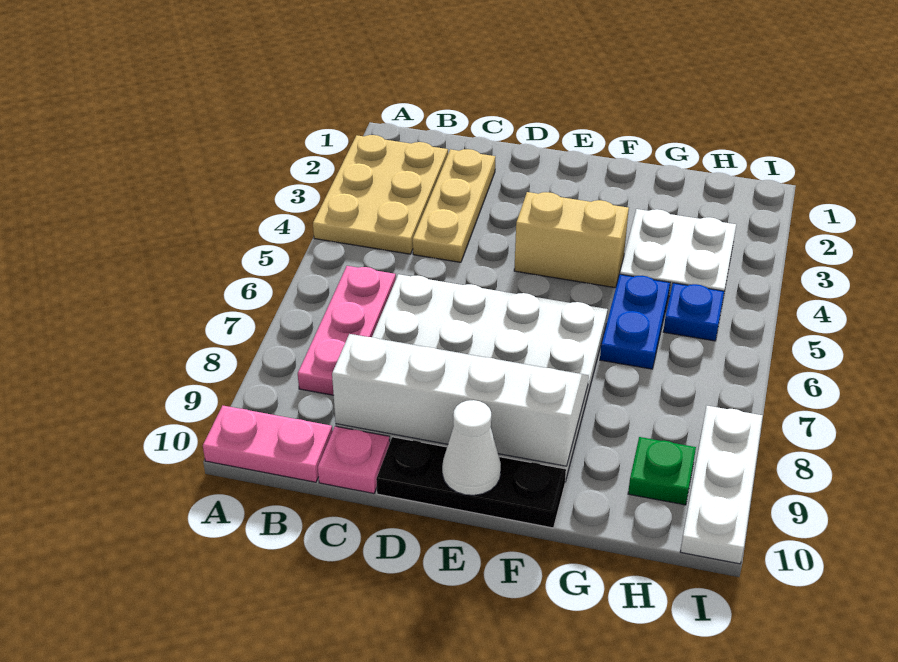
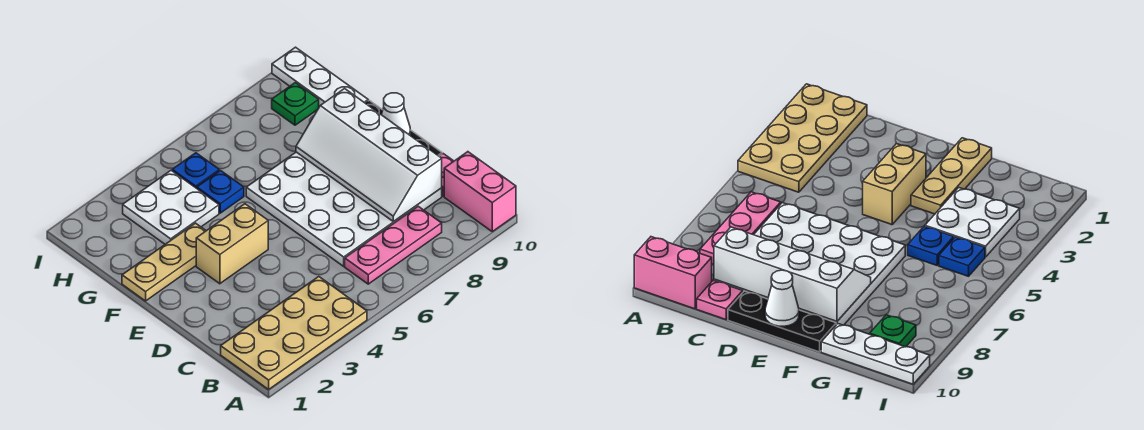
tan plate A2:B4 level 1 -> tan plate A1:B4 level 1
pink plate A10:B10 level 1 -> pink brick A10:B10 level 1
tan plate C2:C4 level 1 -> tan plate F1:F3 level 1
tan brick E4:F4 level 1 -> tan brick E3:E4 level 1
blue plate G5:G6 level 1 -> blue plate G5 level 1
white plate I8:I10 level 1 -> white plate G10:I10 level 1

